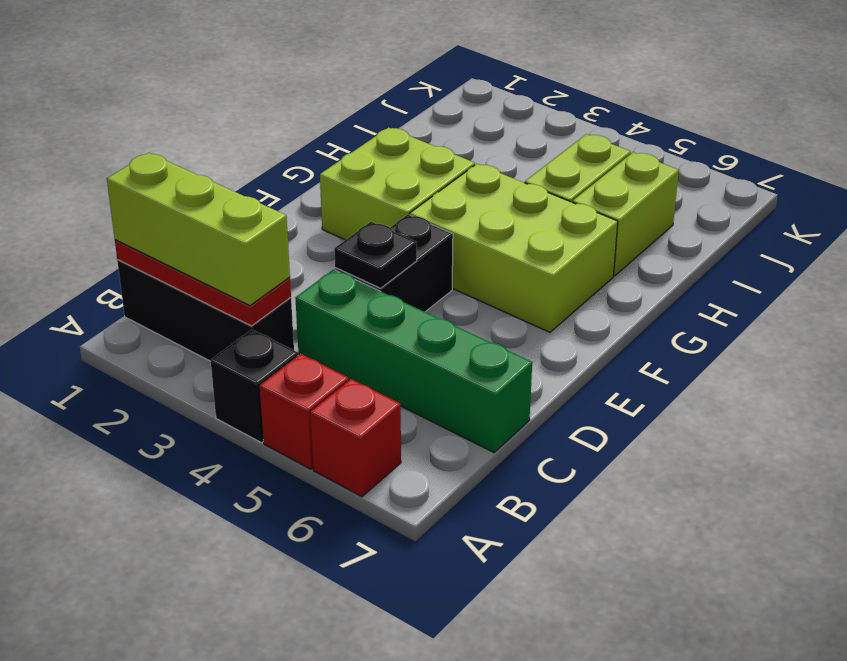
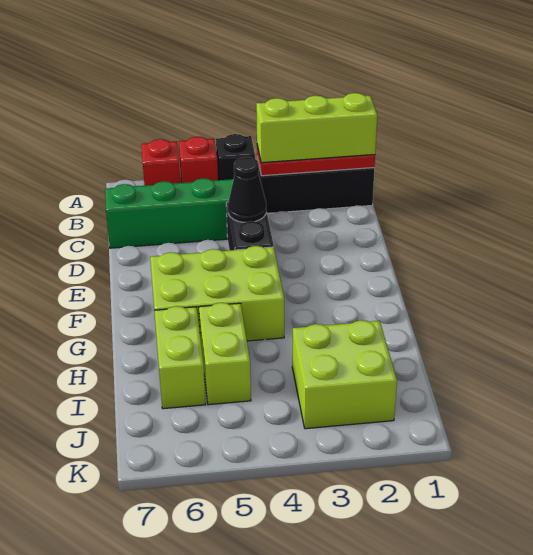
black plate D4 level 2 -> black cone D4 level 2
lime brick F2:G3 level 1 -> lime brick I2:J3 level 1

